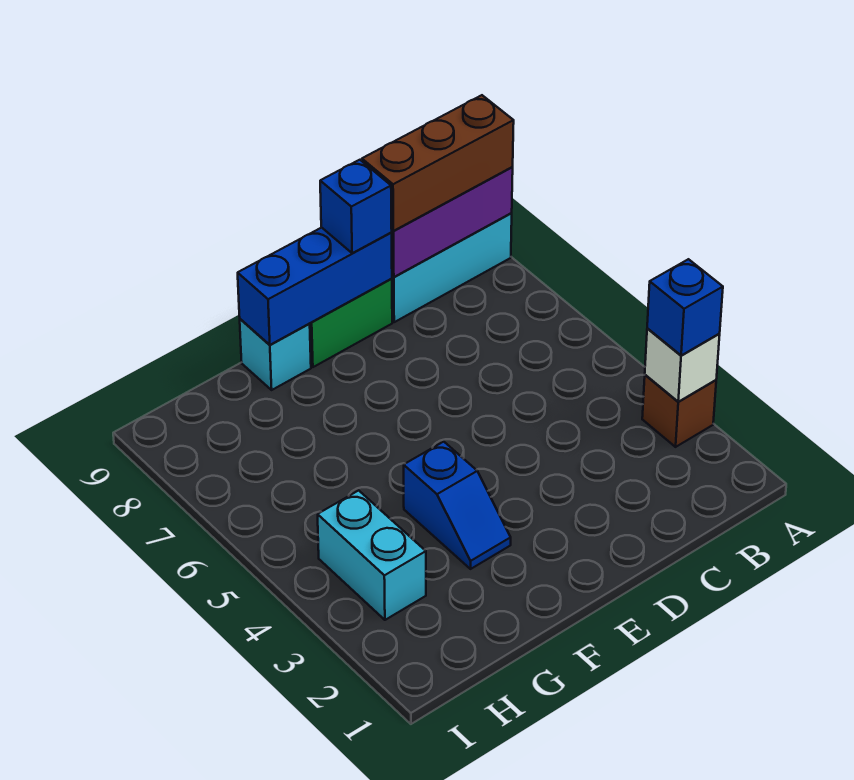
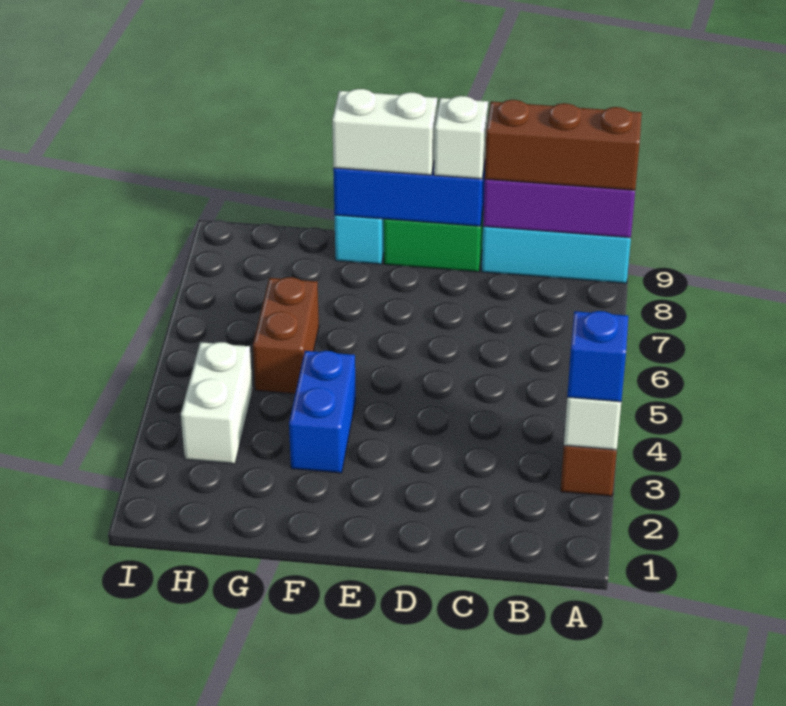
blue brick D9 level 3 -> white brick D9 level 3
none -> white brick E9:F9 level 3
blue slope F3:F4 level 1 top 4 -> blue brick F3:F4 level 1
none -> brown brick G5:G6 level 1
cyan brick H3:H4 level 1 -> white brick H3:H4 level 1

